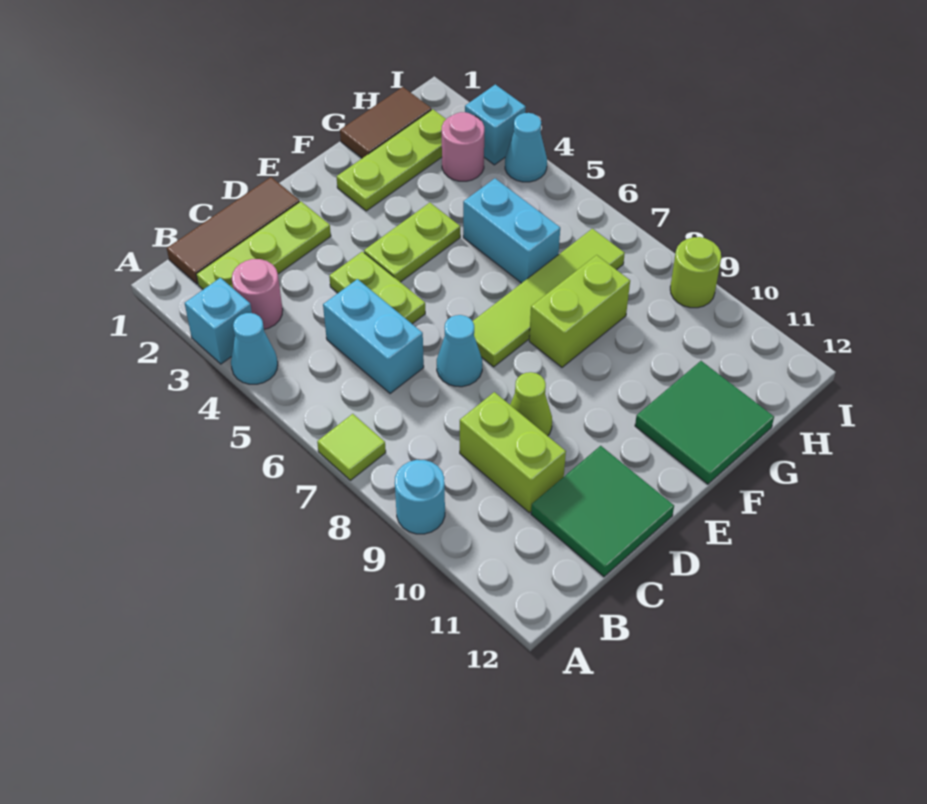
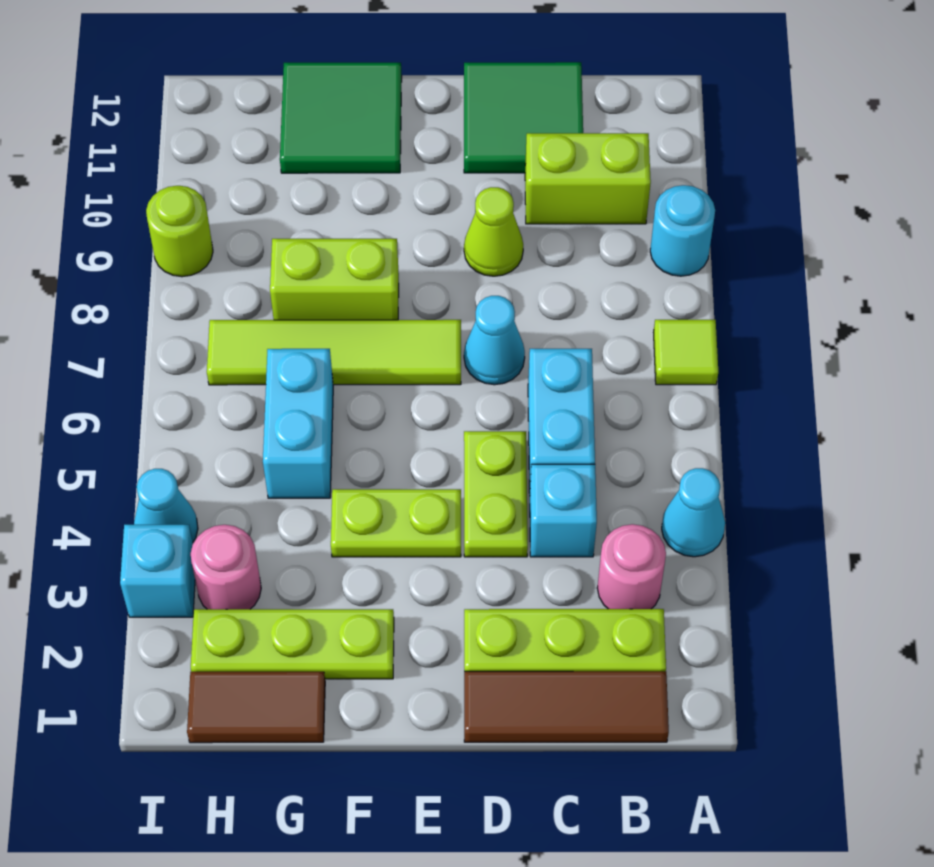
cyan brick A3 level 1 -> cyan brick C4 level 1
lime brick C9:C10 level 1 -> lime brick B10:C10 level 1

